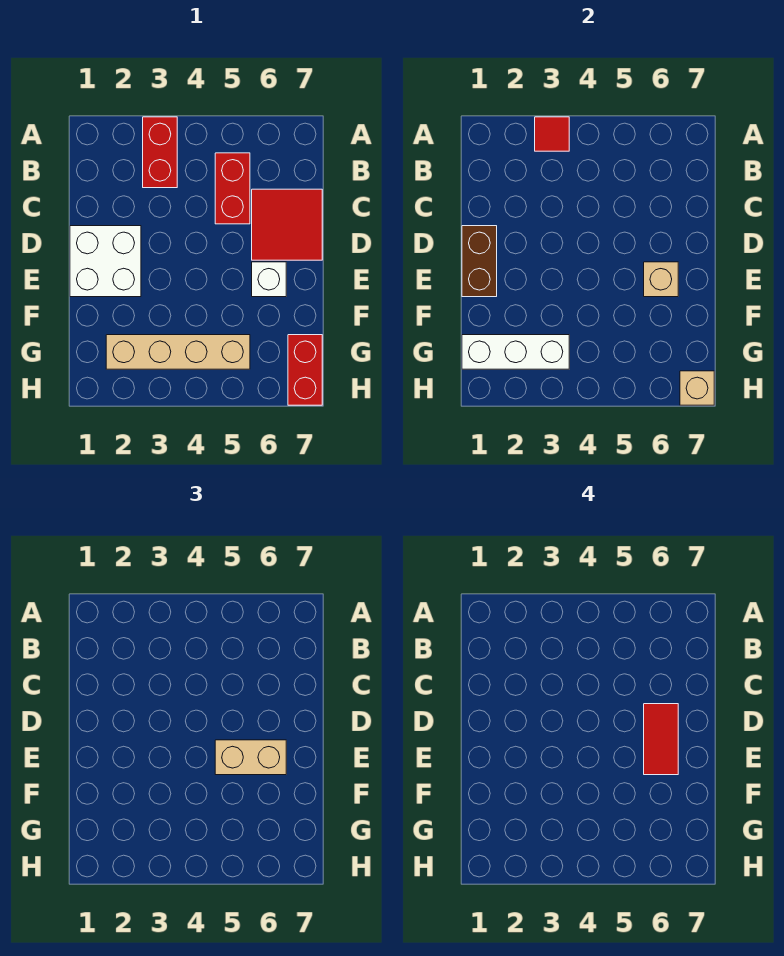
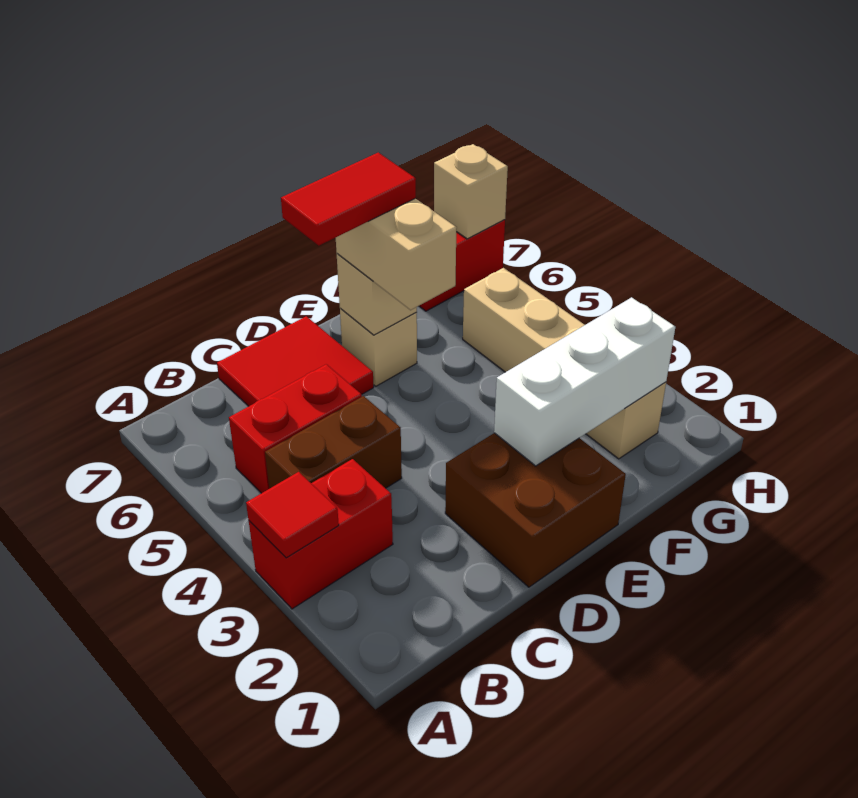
white brick D1:E2 level 1 -> brown brick D1:E2 level 1
brown brick D1:E1 level 2 -> brown brick B4:C4 level 1
white brick E6 level 1 -> tan brick E6 level 1
white brick G1:G3 level 2 -> white brick E2:G2 level 2

